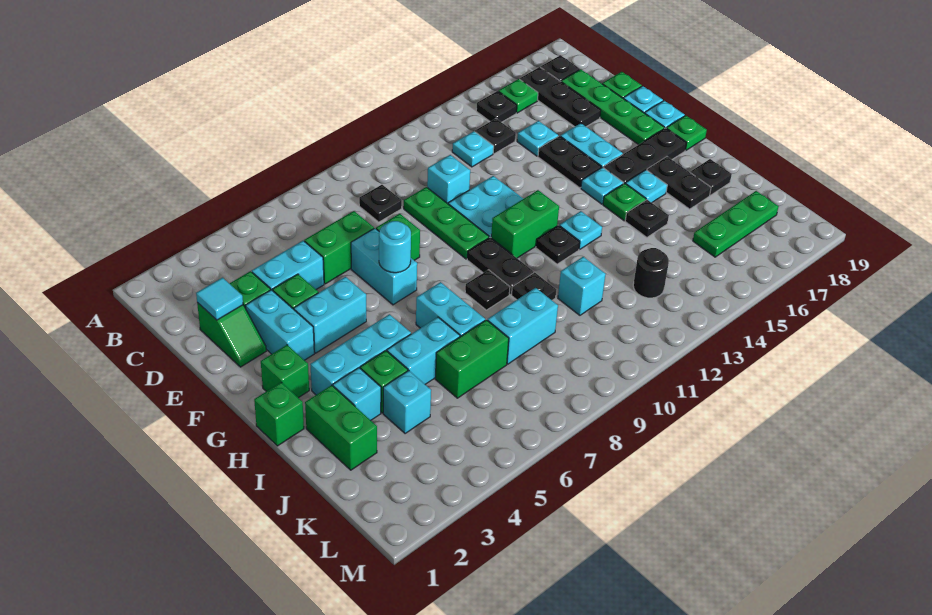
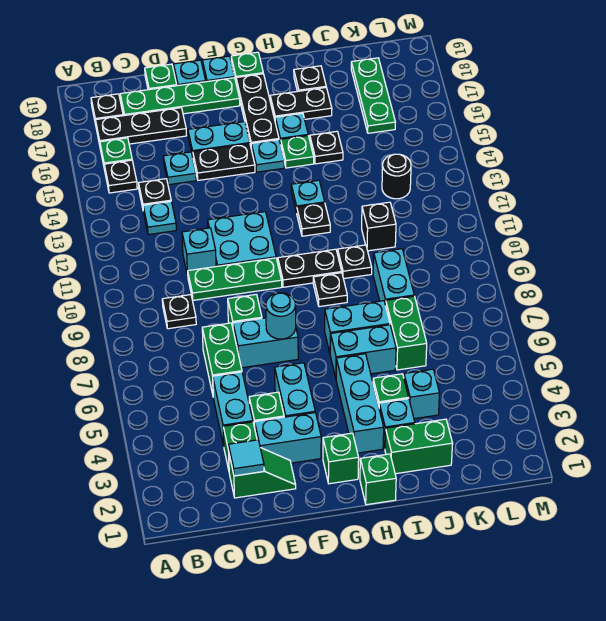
green brick G11:G12 level 1 -> none
cyan brick I5:I6 level 1 -> cyan brick H6:I6 level 1
cyan brick J11 level 1 -> black brick J11 level 1

